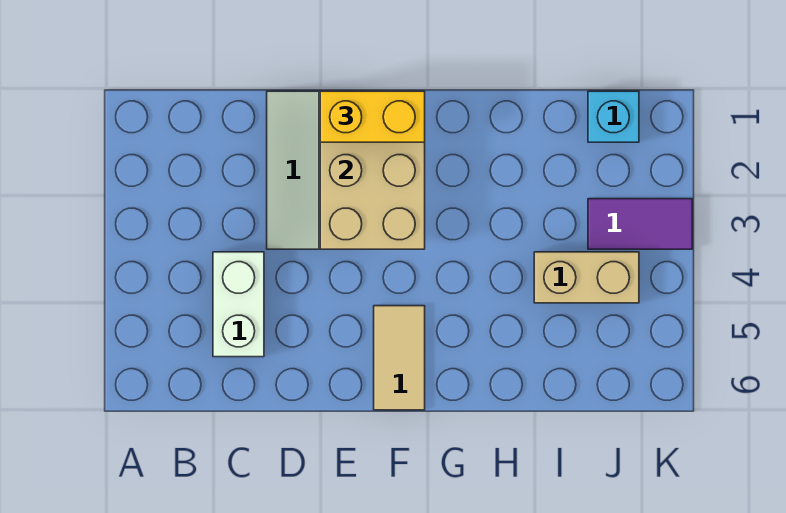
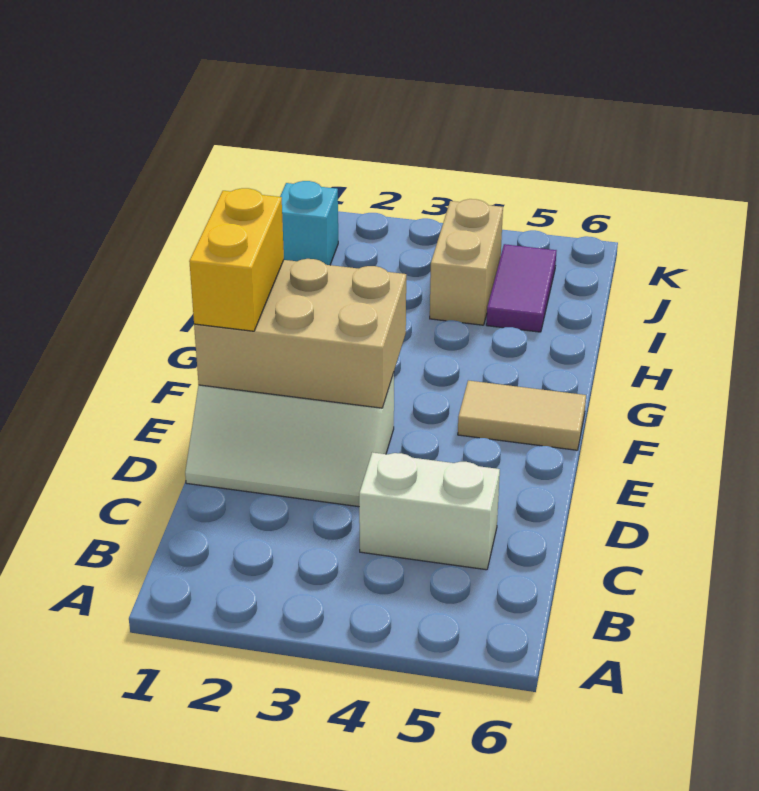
purple tile J3:K3 level 1 -> purple tile I5:J5 level 1

